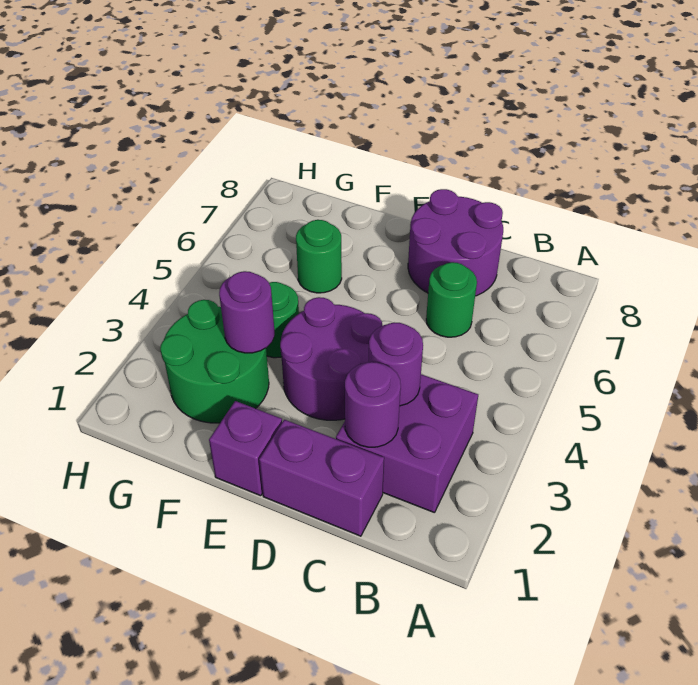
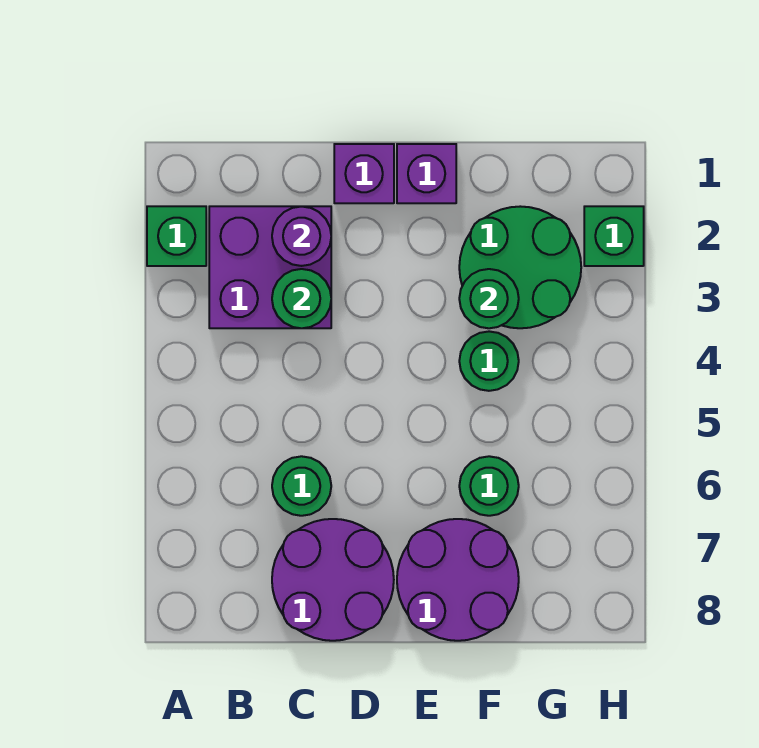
none -> green brick A2 level 1
purple brick C1:D1 level 1 -> purple brick D1 level 1
purple round brick C3 level 2 -> green round brick C3 level 2
purple round brick D3:E4 level 1 -> purple round brick E7:F8 level 1
purple round brick F3 level 2 -> green round brick F3 level 2
none -> green brick H2 level 1

